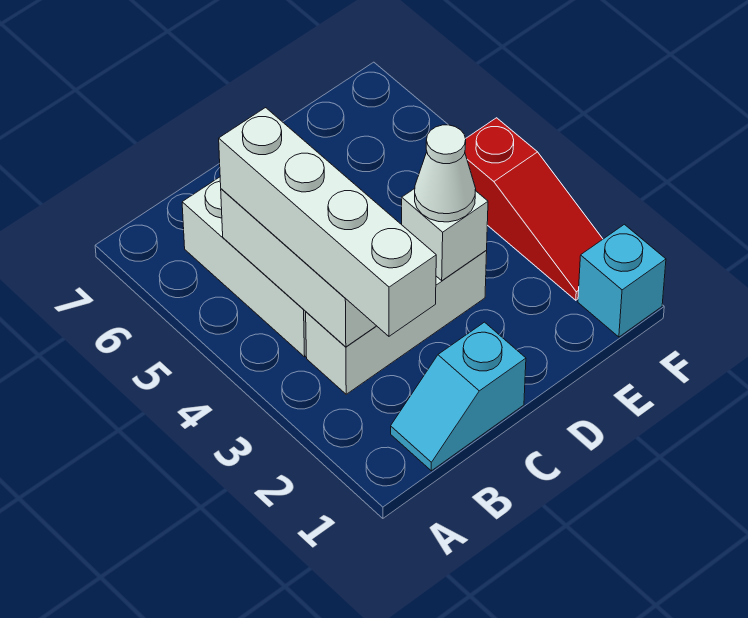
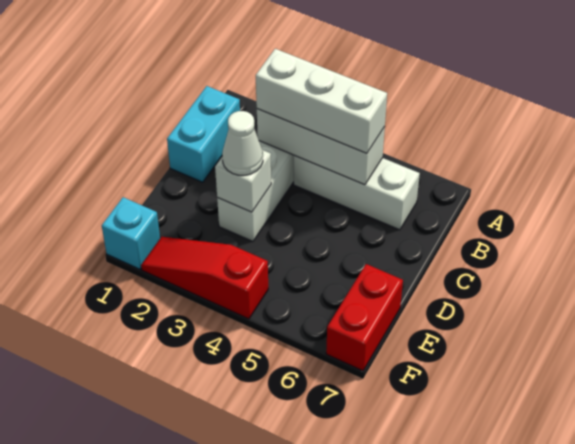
cyan slope B1:C1 level 1 top C -> cyan brick B1:C1 level 1
white brick B2:B5 level 3 -> white brick B3:B5 level 3
none -> red brick E7:F7 level 1

